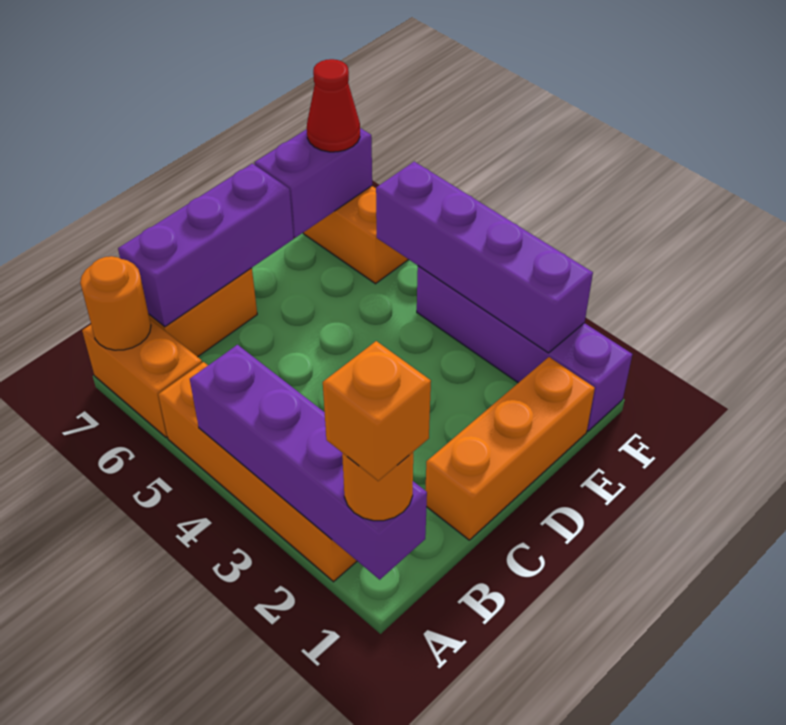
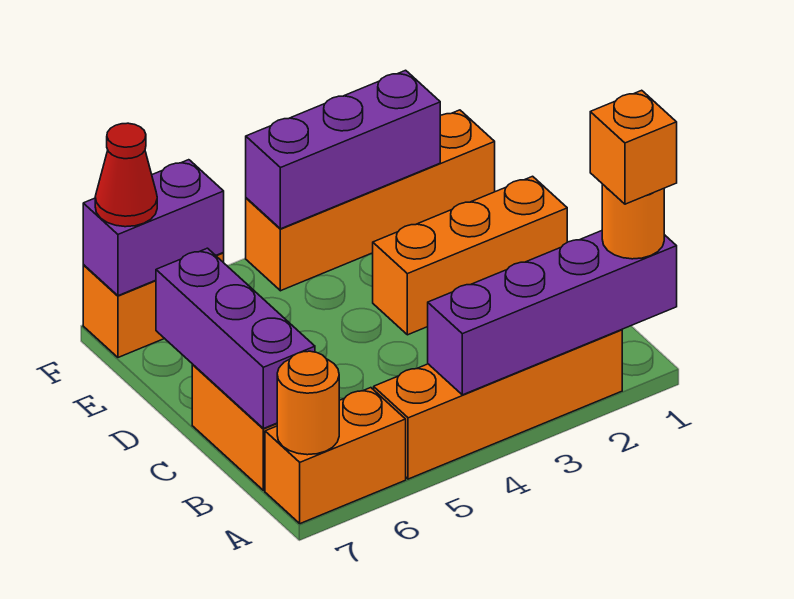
orange brick C1:E1 level 1 -> orange brick D1:D3 level 1
purple brick E7:F7 level 2 -> purple brick F6:F7 level 2
purple brick F1:F4 level 1 -> orange brick F1:F4 level 1
purple brick F2:F5 level 2 -> purple brick F2:F4 level 2

